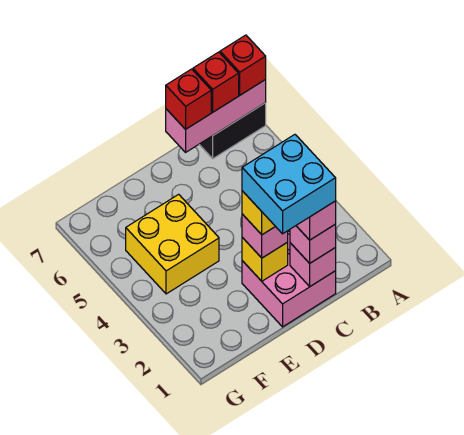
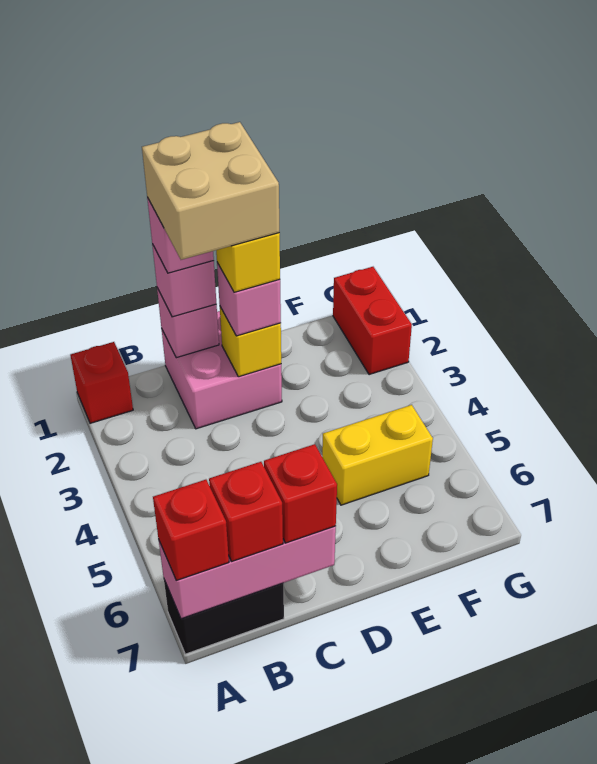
none -> red brick A1 level 1
cyan brick C1:D2 level 5 -> tan brick C1:D2 level 5
yellow brick E4:F5 level 1 -> yellow brick E5:F5 level 1
none -> red brick G1:G2 level 1

